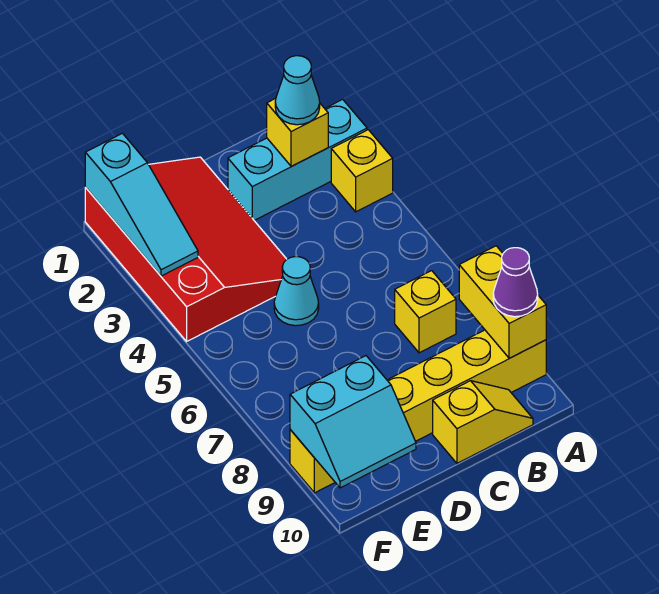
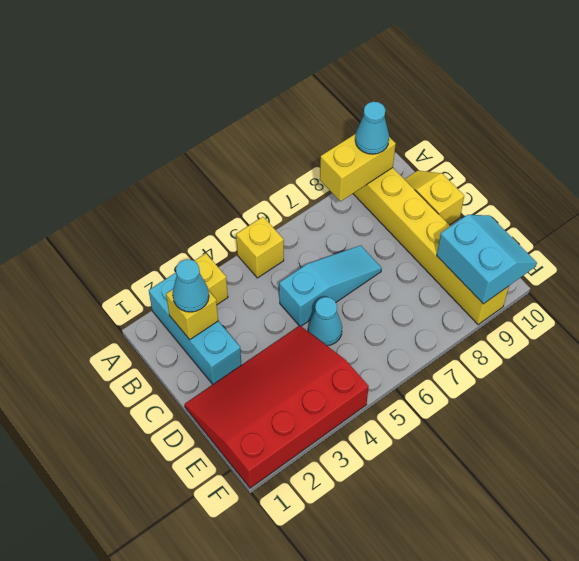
purple cone A9 level 3 -> cyan cone A9 level 3
yellow brick B7 level 1 -> yellow brick A5 level 1
cyan slope F1:F3 level 2 top 1 -> cyan slope C5:C7 level 1 top 5

